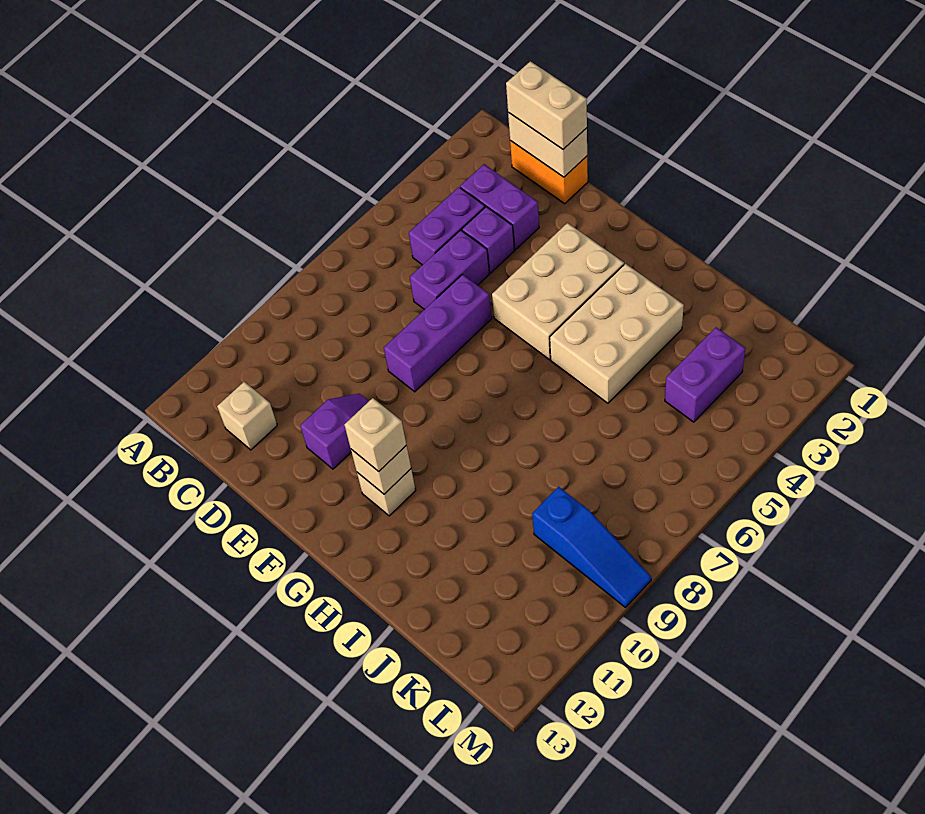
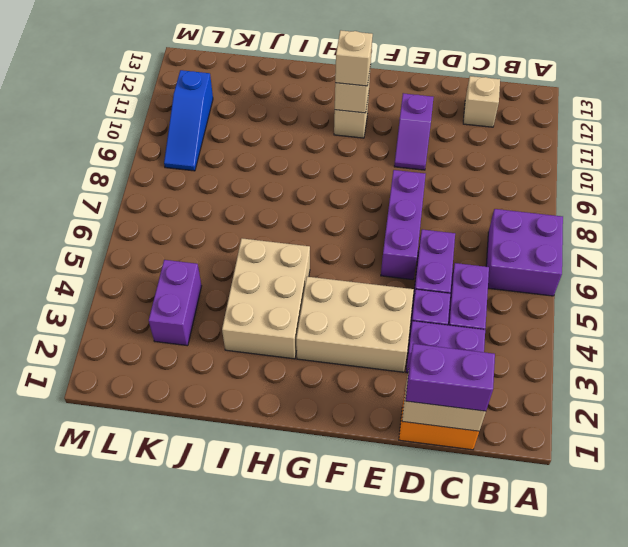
none -> purple brick A6:B7 level 1
tan brick C1:D1 level 3 -> purple brick C1:D1 level 3
tan brick F3:G5 level 1 -> tan brick E3:G4 level 1
blue slope K9:M9 level 1 top K -> blue slope L9:L11 level 1 top 11

